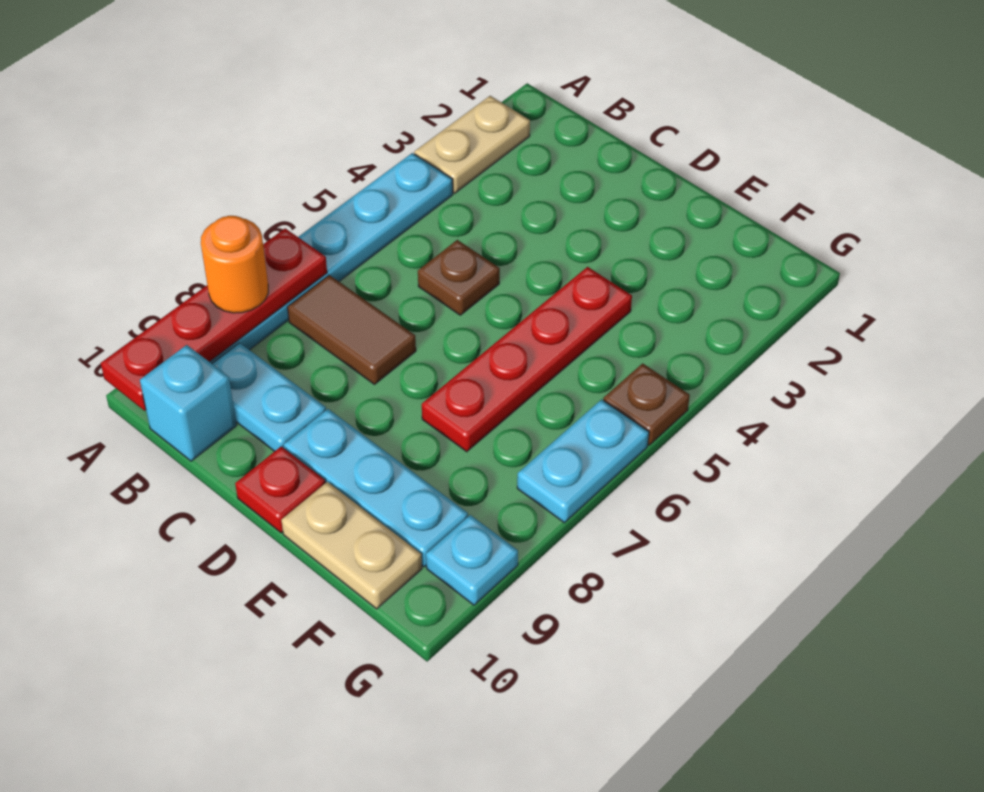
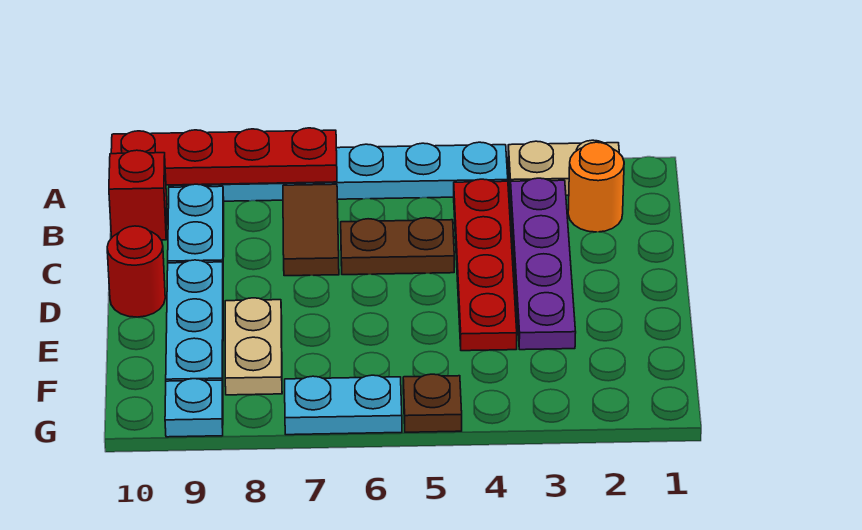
orange round brick A8 level 3 -> orange round brick B2 level 1
none -> purple plate B3:E3 level 1
cyan brick B10 level 1 -> red brick B10 level 1
brown plate C5 level 1 -> brown plate C5:C6 level 1
red plate D10 level 1 -> red round brick D10 level 1
red plate E4:E7 level 1 -> red plate B4:E4 level 1
tan plate E10:F10 level 1 -> tan plate E8:F8 level 1

